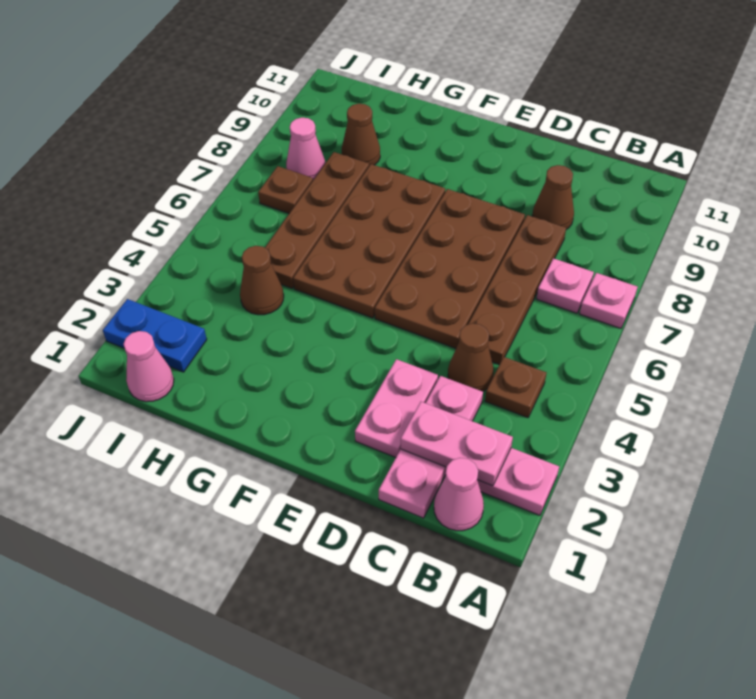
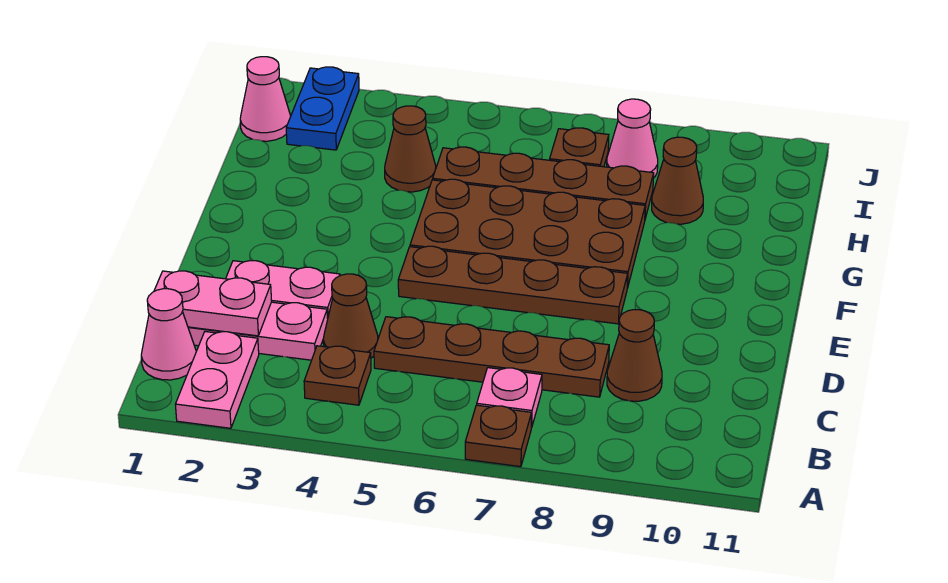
pink plate A7 level 1 -> brown plate A7 level 1
pink plate B2:C2 level 2 -> pink plate C1:C2 level 2
brown plate D5:E8 level 1 -> brown plate E5:E8 level 1

